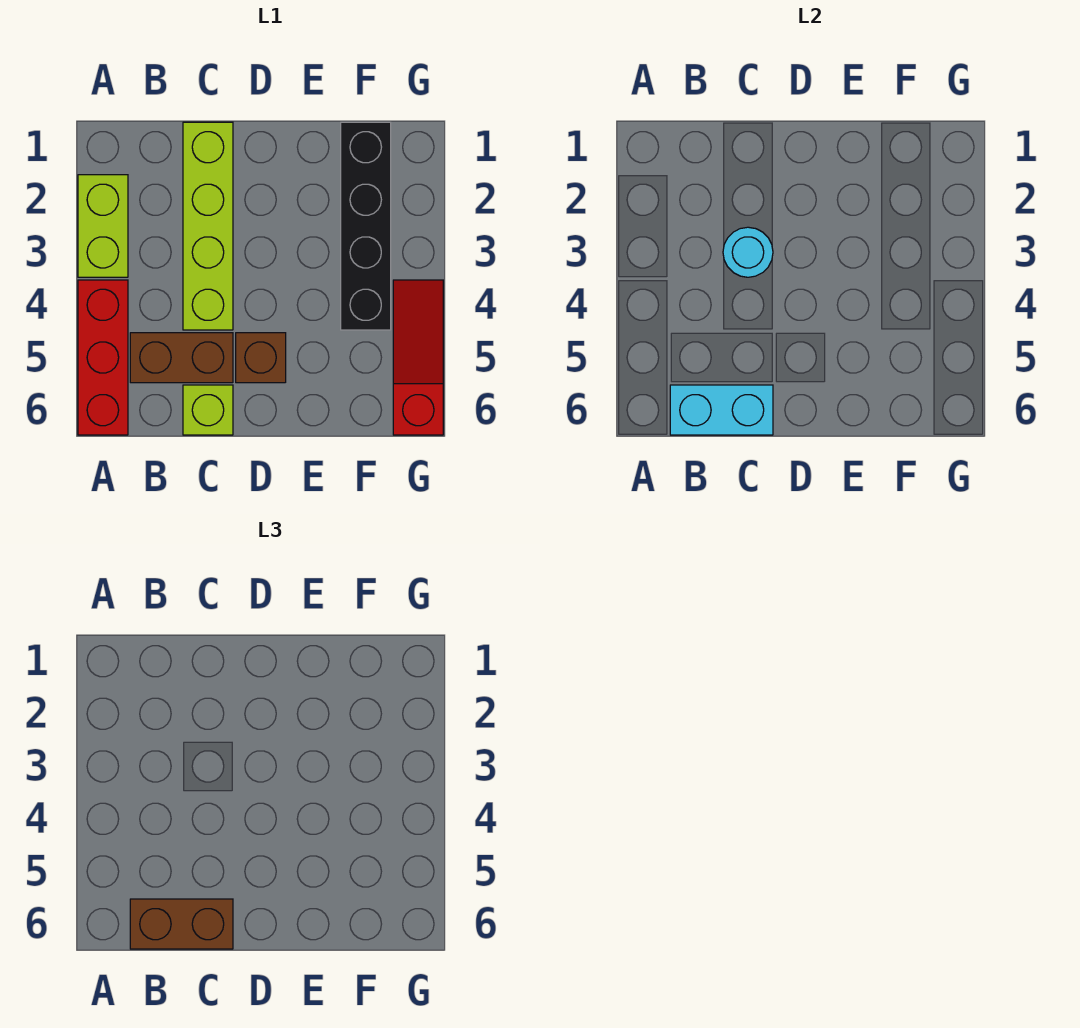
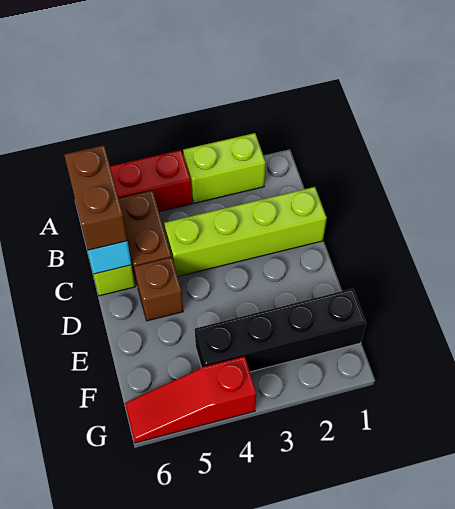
cyan round brick C3 level 2 -> none
red slope G4:G6 level 1 top 6 -> red slope G4:G6 level 1 top 4

